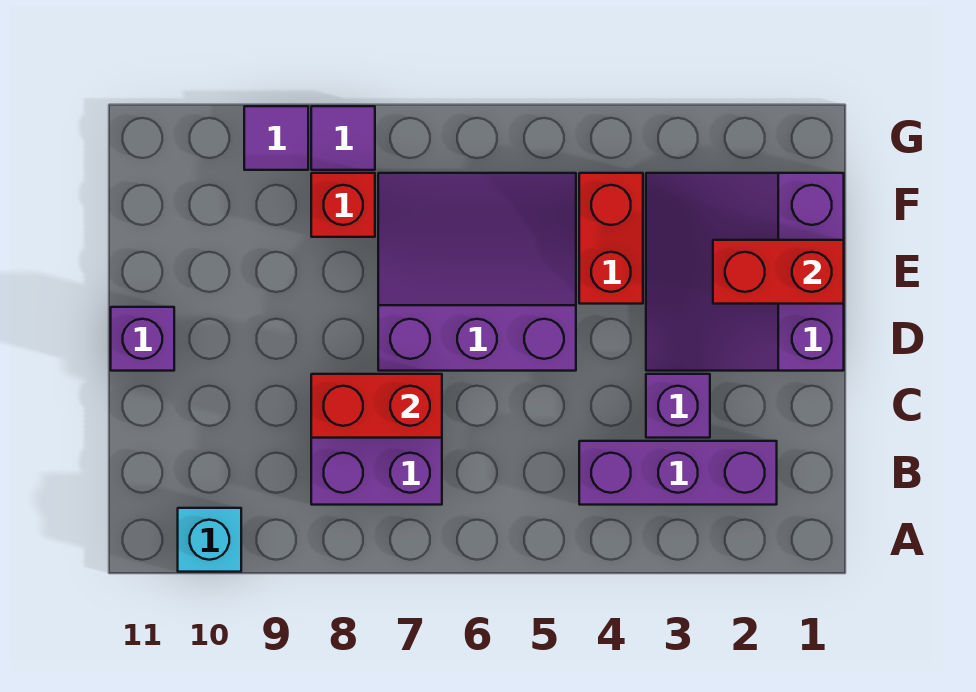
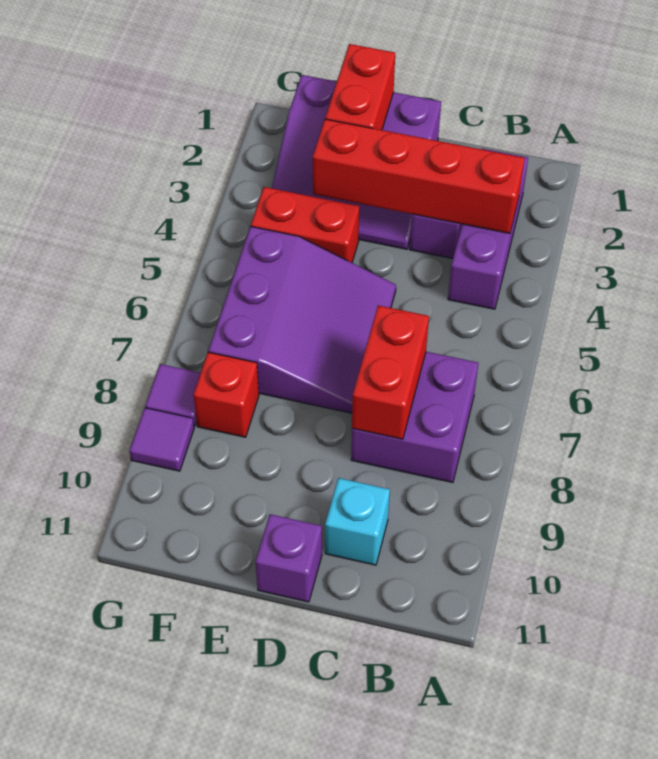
cyan brick A10 level 1 -> cyan brick C10 level 1
none -> red brick B3:E3 level 2
purple slope D5:F7 level 1 top D -> purple slope D5:F7 level 1 top F

